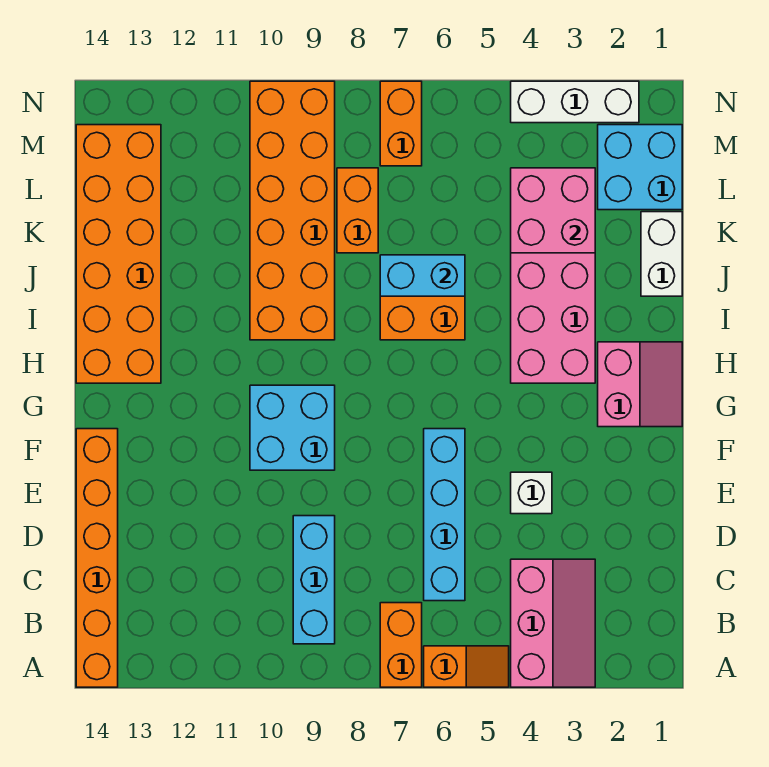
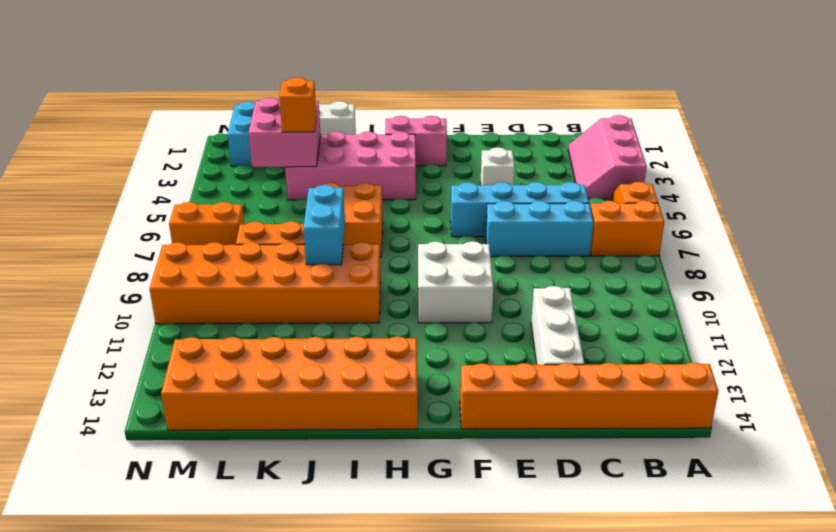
pink slope A3:C4 level 1 top 4 -> pink slope A2:B4 level 1 top A
cyan brick B9:D9 level 1 -> cyan brick C7:E7 level 1
cyan brick F9:G10 level 1 -> white brick F9:G10 level 1
cyan brick J6:J7 level 2 -> cyan brick J8:J9 level 2
none -> orange brick K4 level 3
white brick N2:N4 level 1 -> white brick D11:D13 level 1

